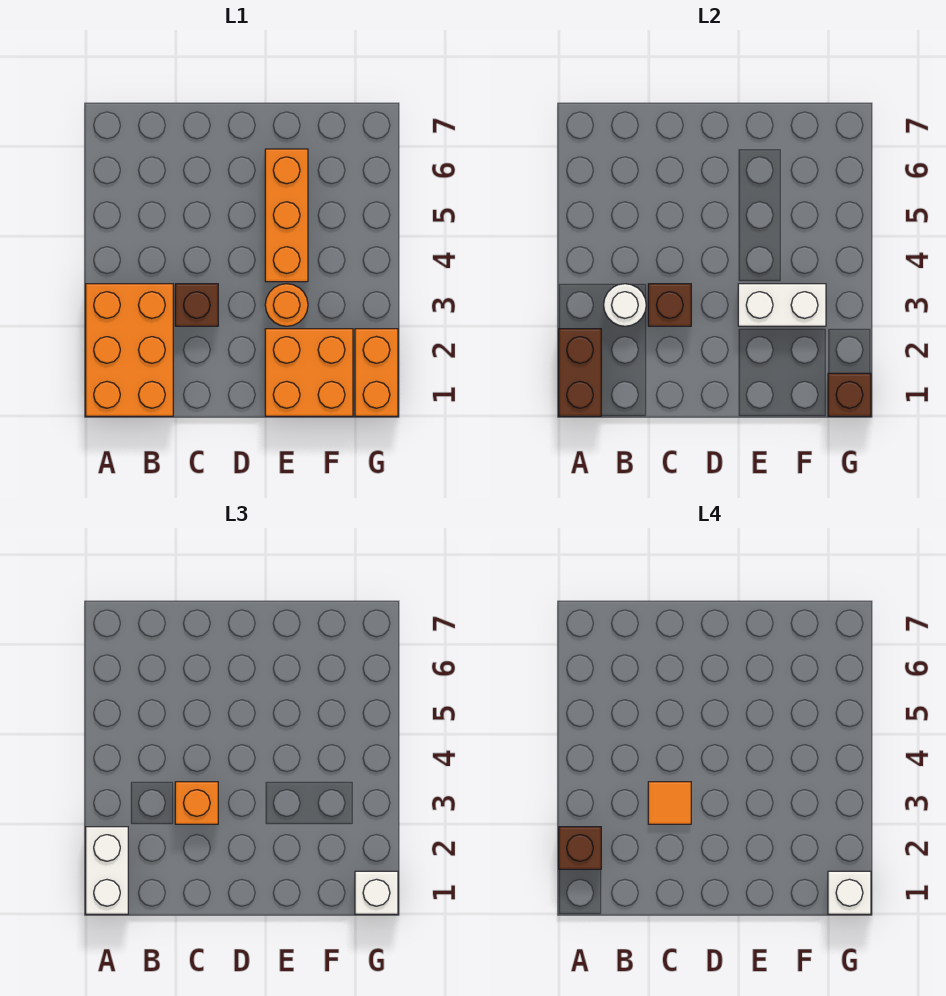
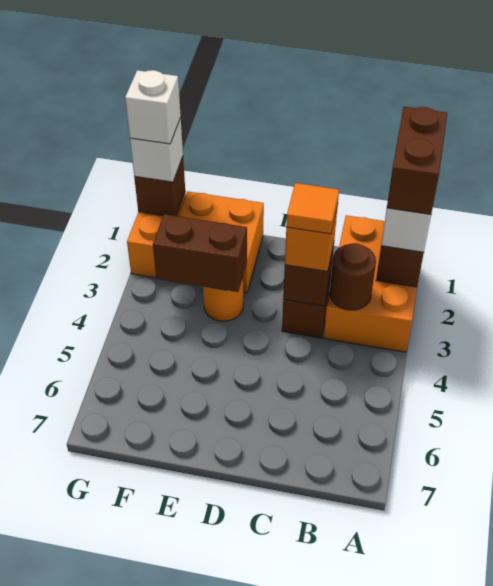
brown brick A2 level 4 -> brown brick A1:A2 level 4
white round brick B3 level 2 -> brown round brick B3 level 2
white brick E3:F3 level 2 -> brown brick E3:F3 level 2
orange brick E4:E6 level 1 -> none

